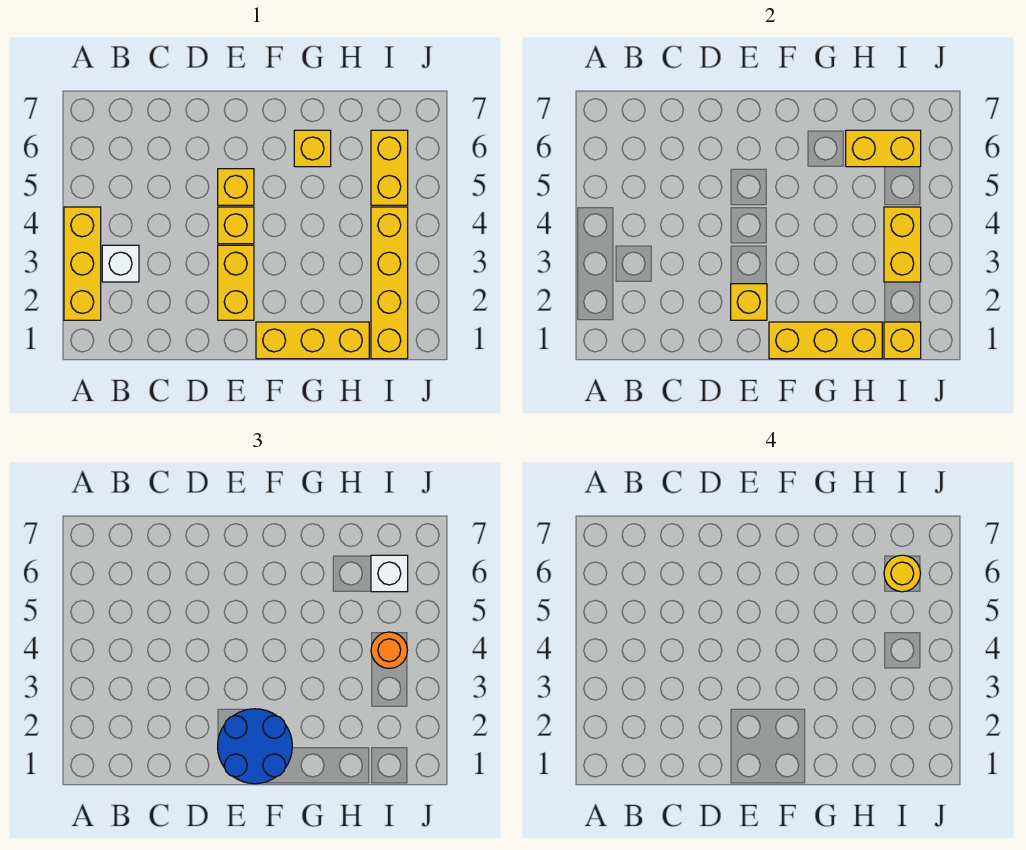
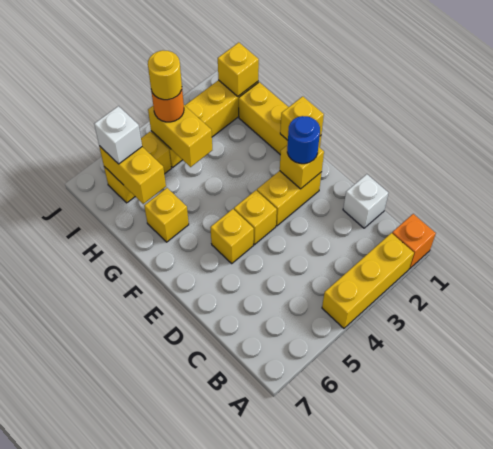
none -> orange brick A1 level 1
white brick B3 level 1 -> white brick C1 level 1
blue round brick E1:F2 level 3 -> blue round brick E2 level 3
yellow brick F1:H1 level 2 -> yellow brick F1 level 2
yellow brick I3:I4 level 2 -> yellow brick H4:I4 level 2
yellow round brick I6 level 4 -> yellow round brick I4 level 4

